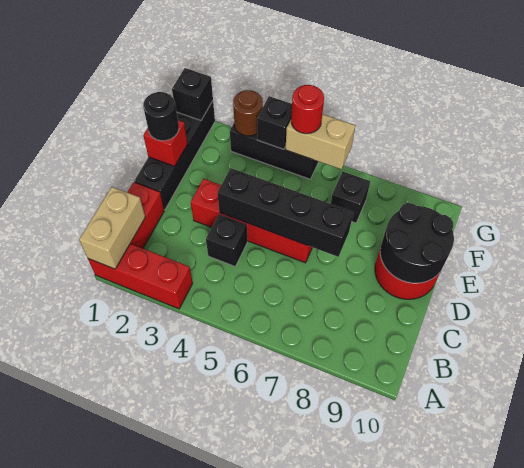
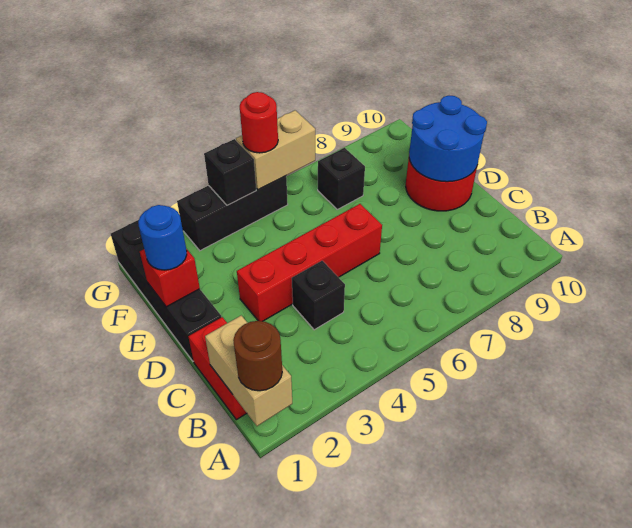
red brick A1:A3 level 1 -> none
black brick D4:D7 level 2 -> none
black round brick D9:E10 level 2 -> blue round brick D9:E10 level 2
black round brick E1 level 3 -> blue round brick E1 level 3
black brick G1 level 2 -> none
brown round brick G3 level 2 -> brown round brick A1 level 3

